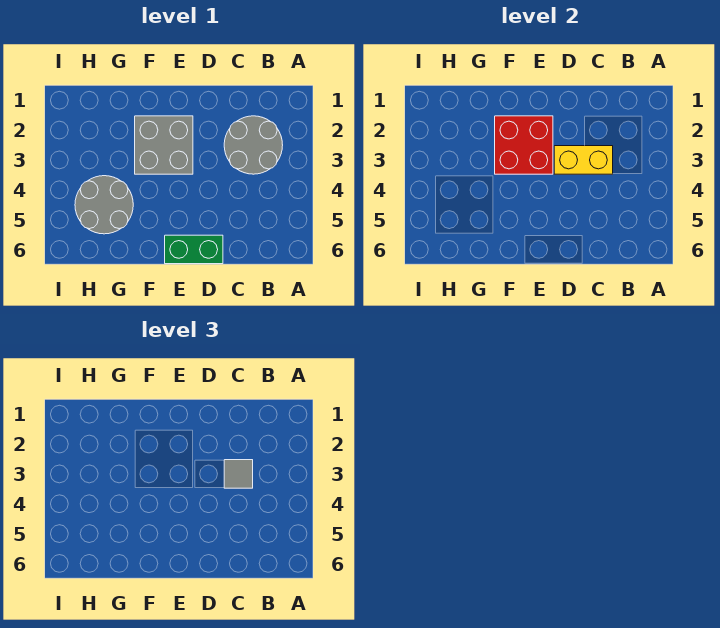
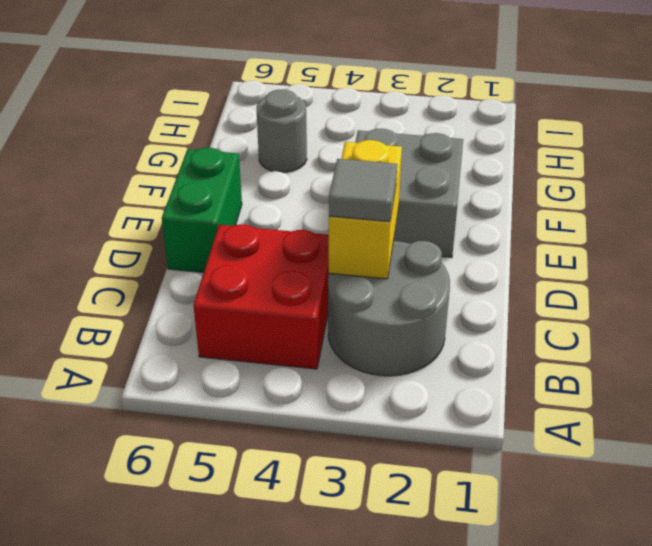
red brick E2:F3 level 2 -> red brick B4:C5 level 1
grey round brick G4:H5 level 1 -> grey round brick G5 level 1

